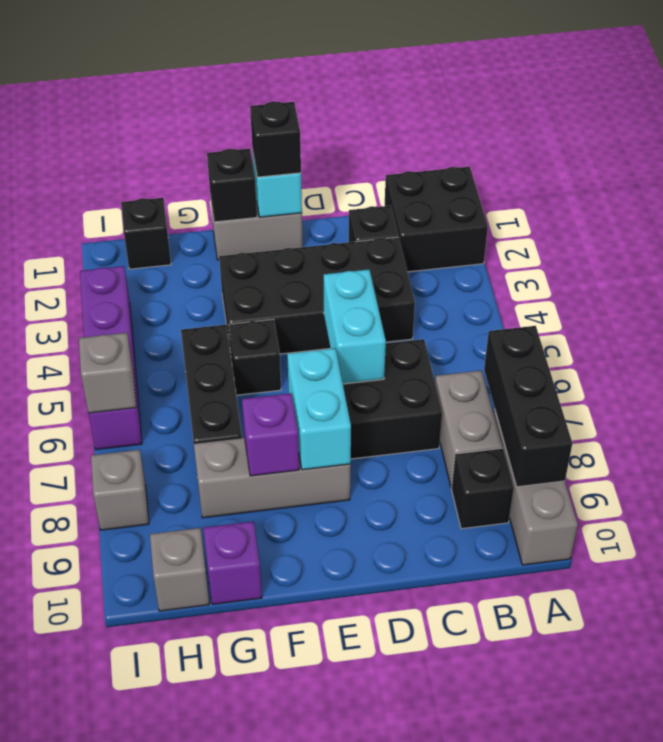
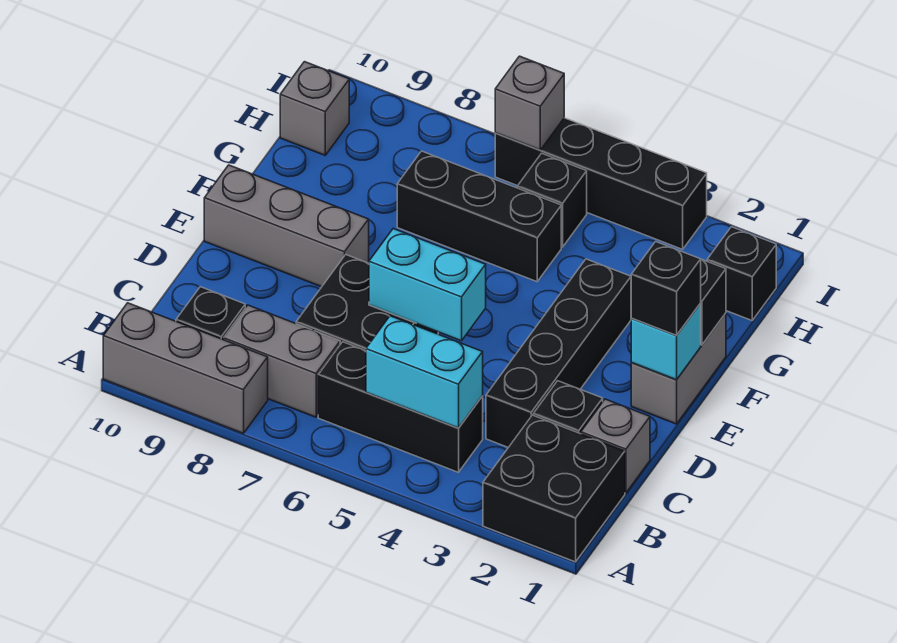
black brick A7:A9 level 2 -> black brick B4:B6 level 1
black brick C3:F4 level 1 -> black brick C3:F3 level 1
cyan brick E7:E8 level 2 -> cyan brick B4:B5 level 2
grey brick E8:G8 level 1 -> grey brick E8:E10 level 1
black brick F5 level 1 -> black brick H5 level 1
purple brick F8 level 2 -> none
purple brick G10 level 1 -> none
purple brick I3:I6 level 1 -> black brick I3:I6 level 1
grey brick I8 level 1 -> grey brick C1 level 1

